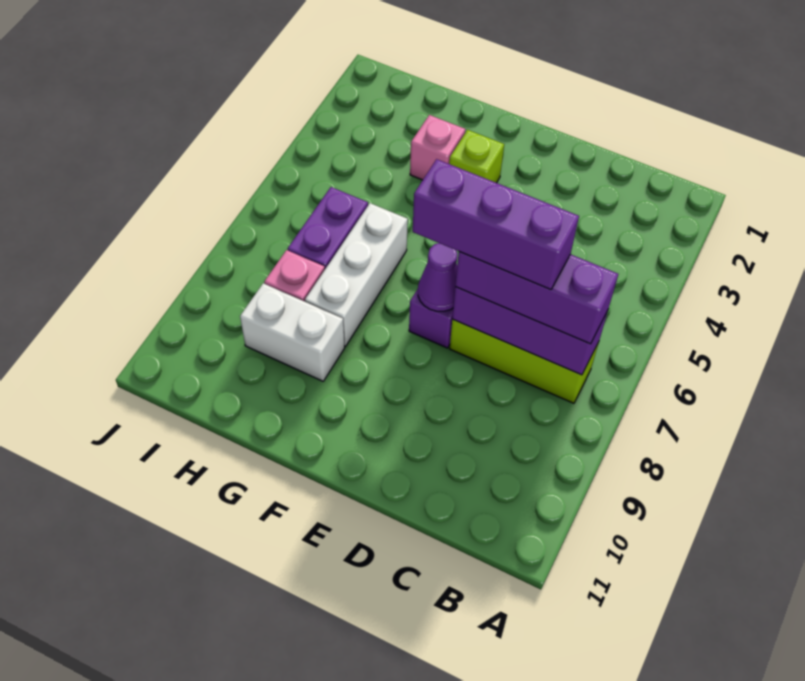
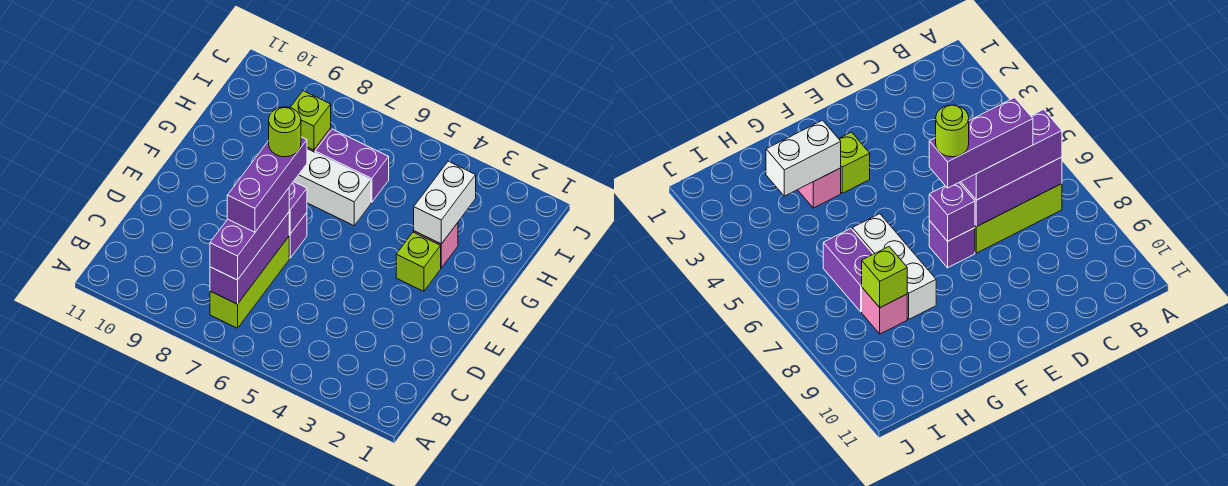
purple cone E7 level 2 -> purple brick E7 level 2
none -> lime round brick E7 level 5
white brick G9:H9 level 1 -> white brick G3:H3 level 2
none -> lime brick H8 level 2

